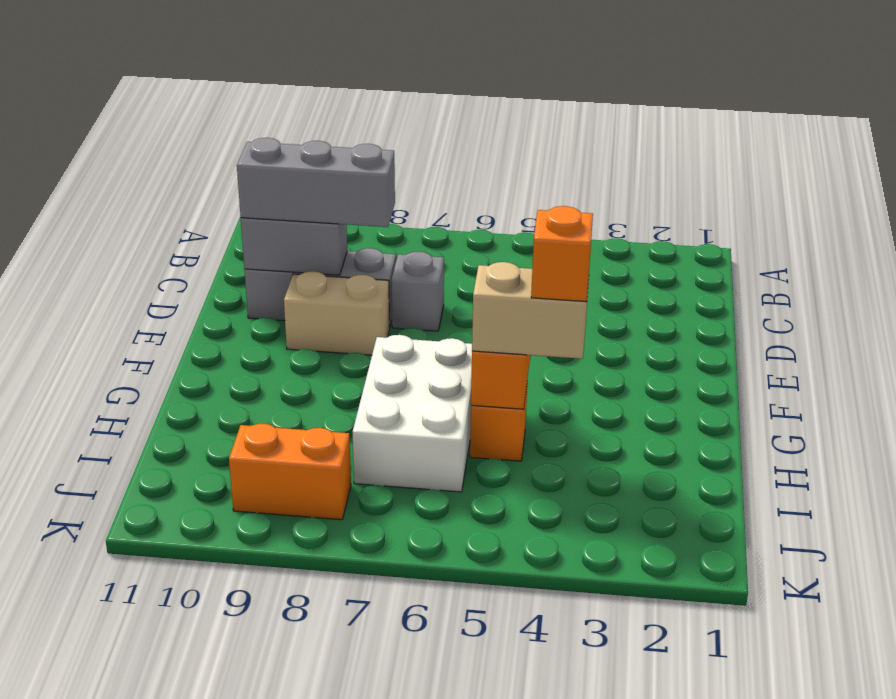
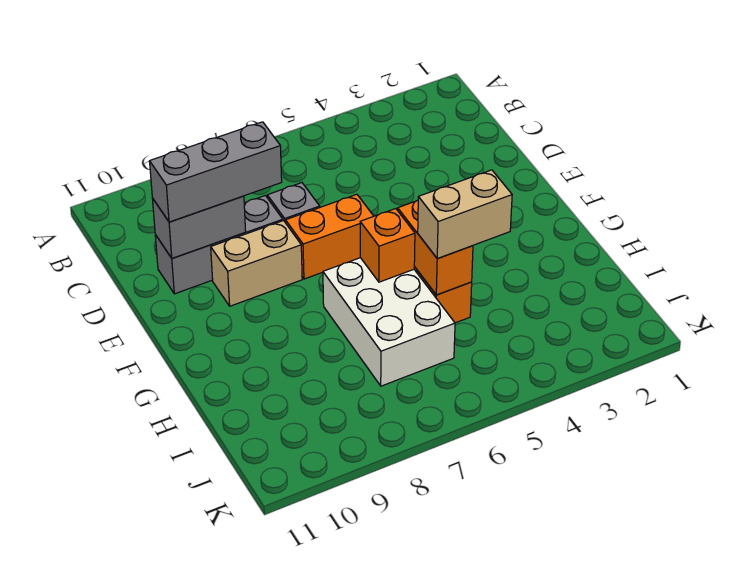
orange brick H4 level 4 -> orange brick G6 level 2
orange brick J8:J9 level 1 -> orange brick E6:E7 level 1

